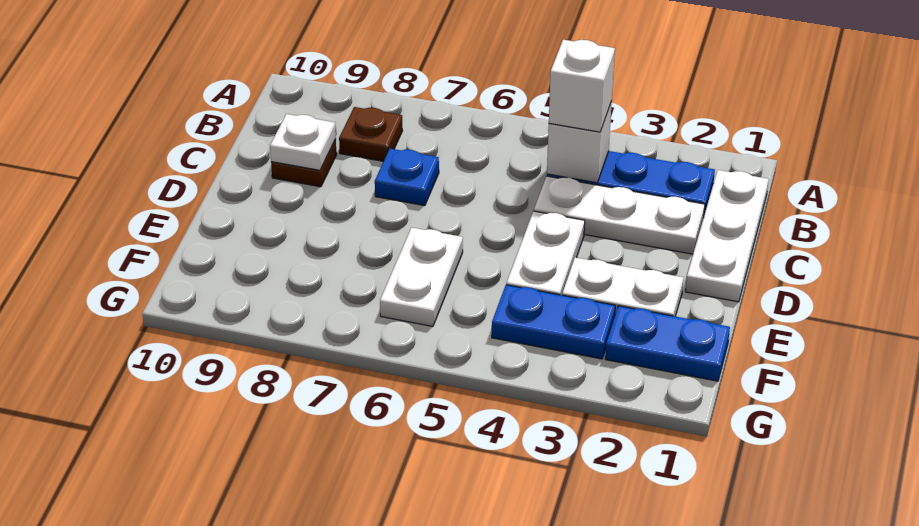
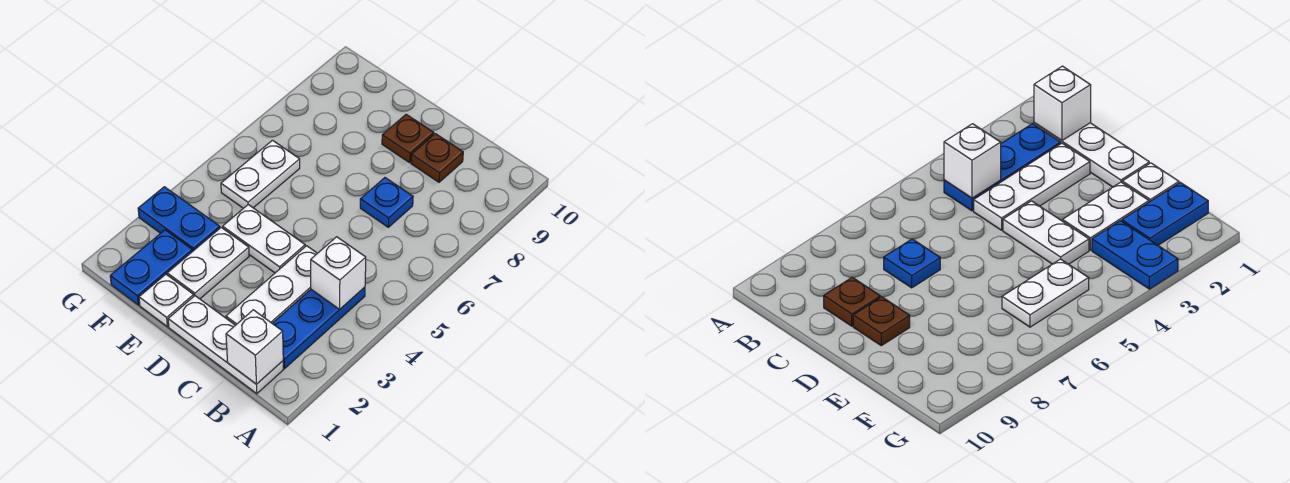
white brick B4 level 3 -> white brick B1 level 2
brown plate B8 level 1 -> brown plate D9 level 1
white plate C9 level 2 -> white plate E1 level 1
white plate E6:F6 level 1 -> white plate F5:F6 level 1
blue plate F3:F4 level 1 -> blue plate F3:G3 level 1

